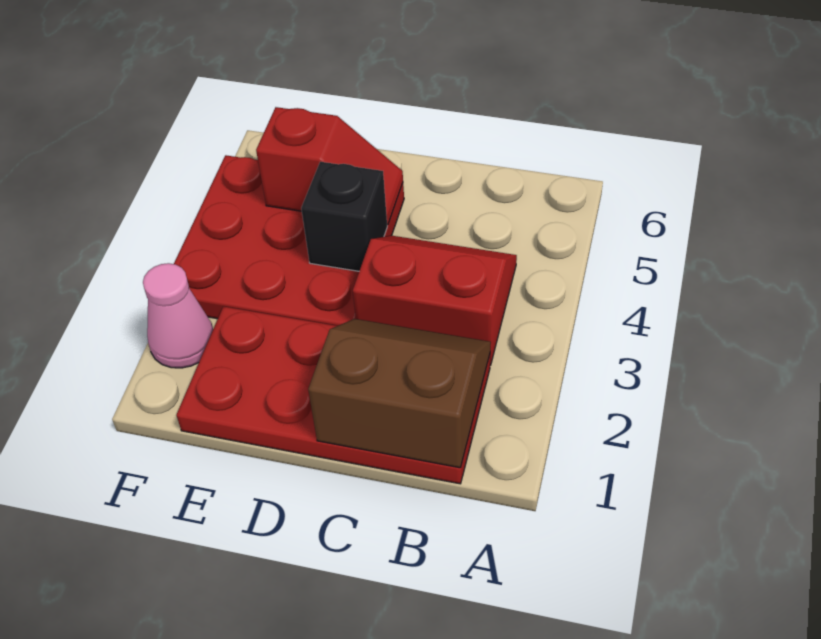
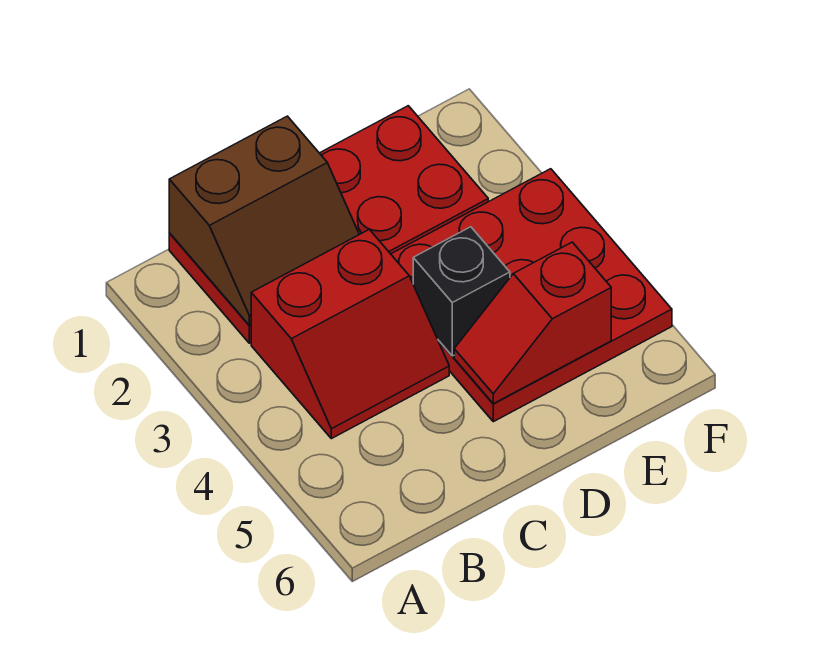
pink cone F2 level 1 -> none

